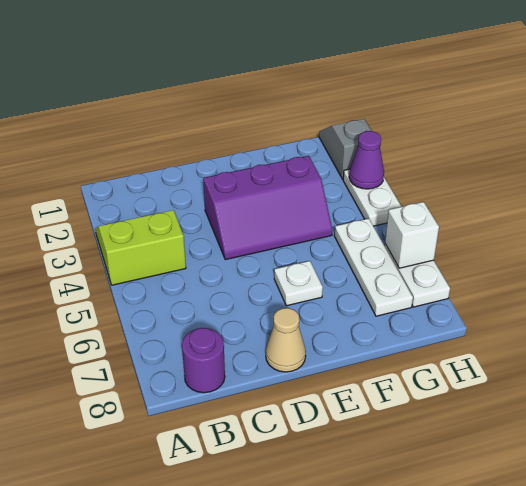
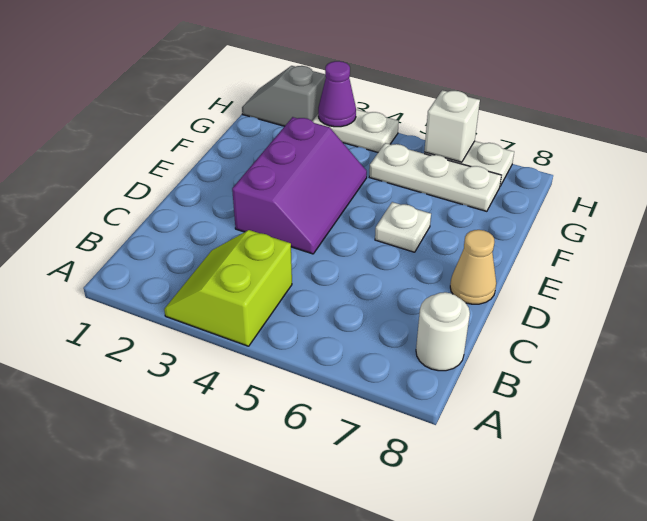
purple round brick B8 level 1 -> white round brick B8 level 1

